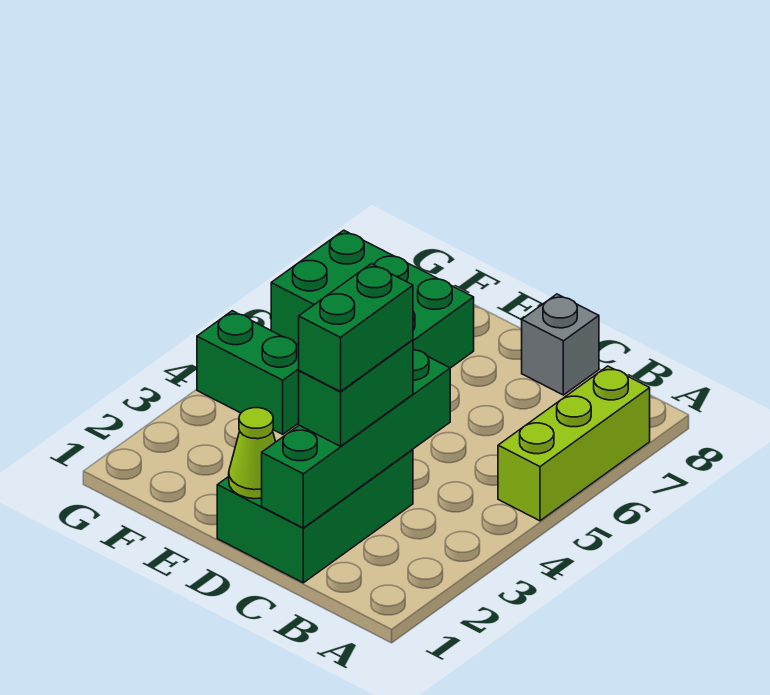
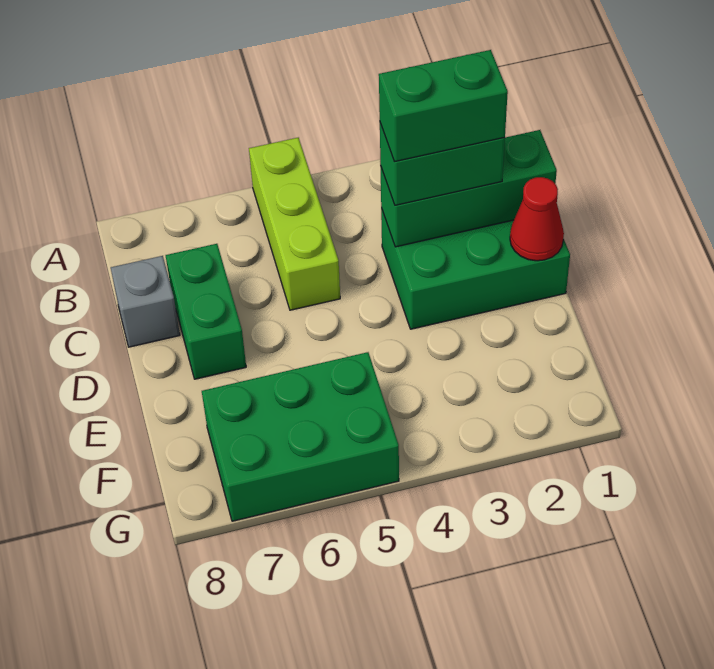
lime brick A5:A7 level 1 -> lime brick A5:C5 level 1
green brick C1:C4 level 2 -> green brick C1:C3 level 2
lime cone D1 level 2 -> red cone D1 level 2
green brick E6:G7 level 1 -> green brick F5:G7 level 1
green brick F4:G4 level 1 -> green brick C7:D7 level 1

